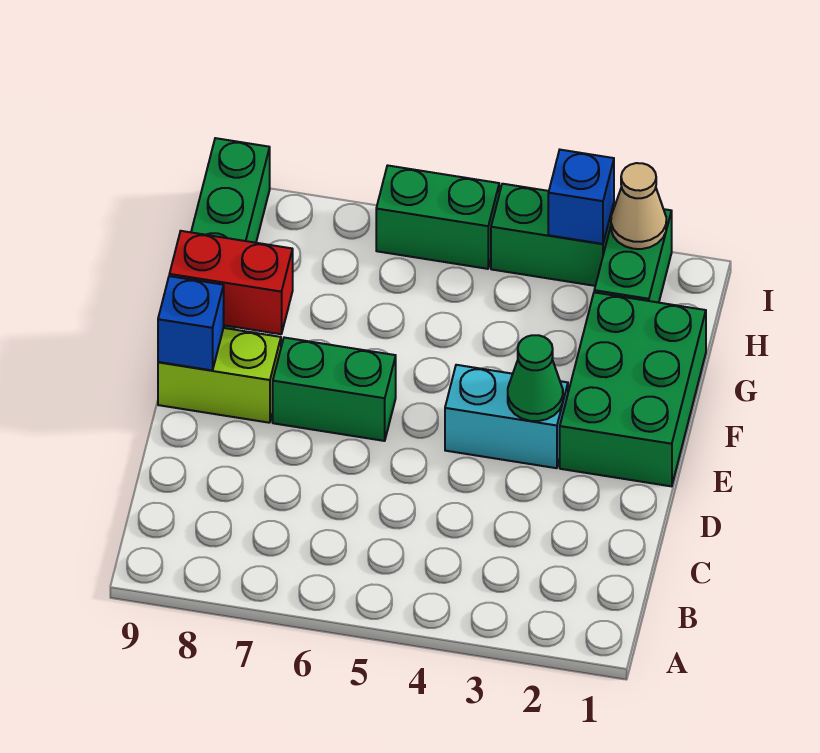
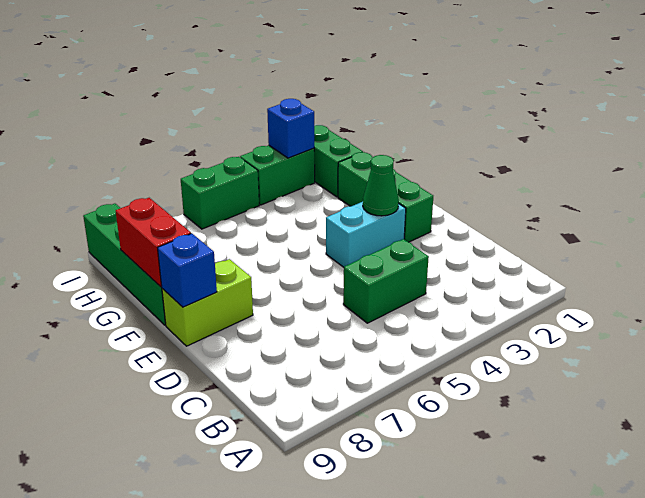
green brick E1:G2 level 1 -> green brick E2:G2 level 1
green brick E6:E7 level 1 -> green brick C4:C5 level 1
red brick F8:F9 level 2 -> red brick F9:G9 level 2
tan cone I2 level 2 -> none

